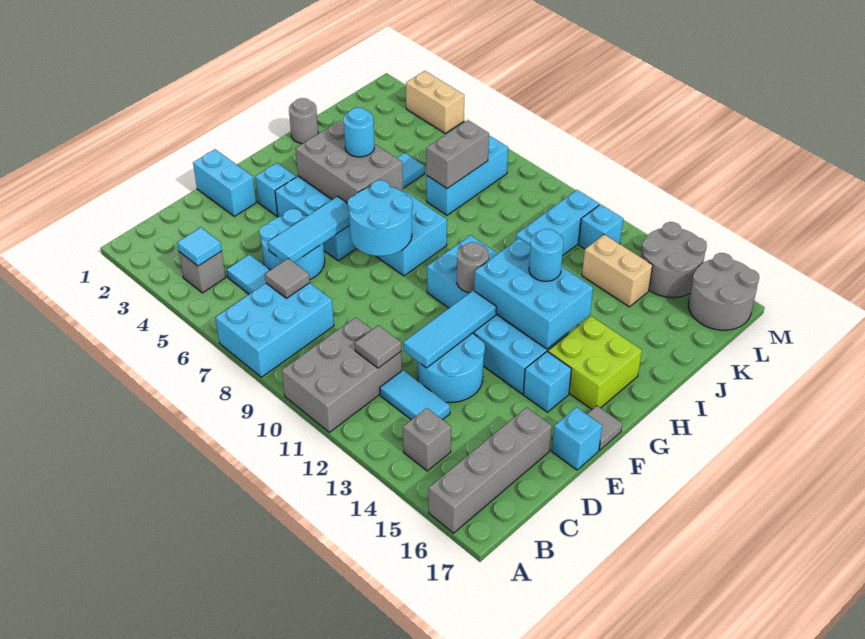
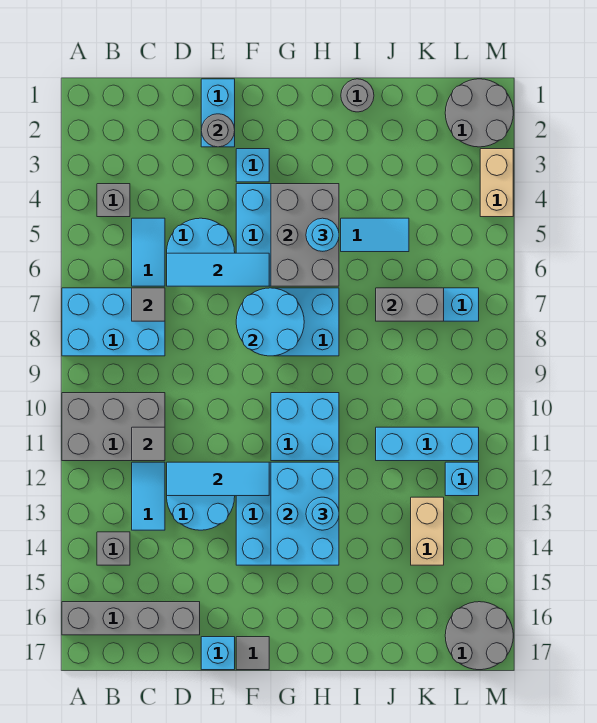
cyan tile B4 level 2 -> none
cyan brick F15 level 1 -> none
grey round brick G11 level 2 -> grey round brick E2 level 2
lime brick G15:H16 level 1 -> none
grey round brick L14:M15 level 1 -> grey round brick L1:M2 level 1

